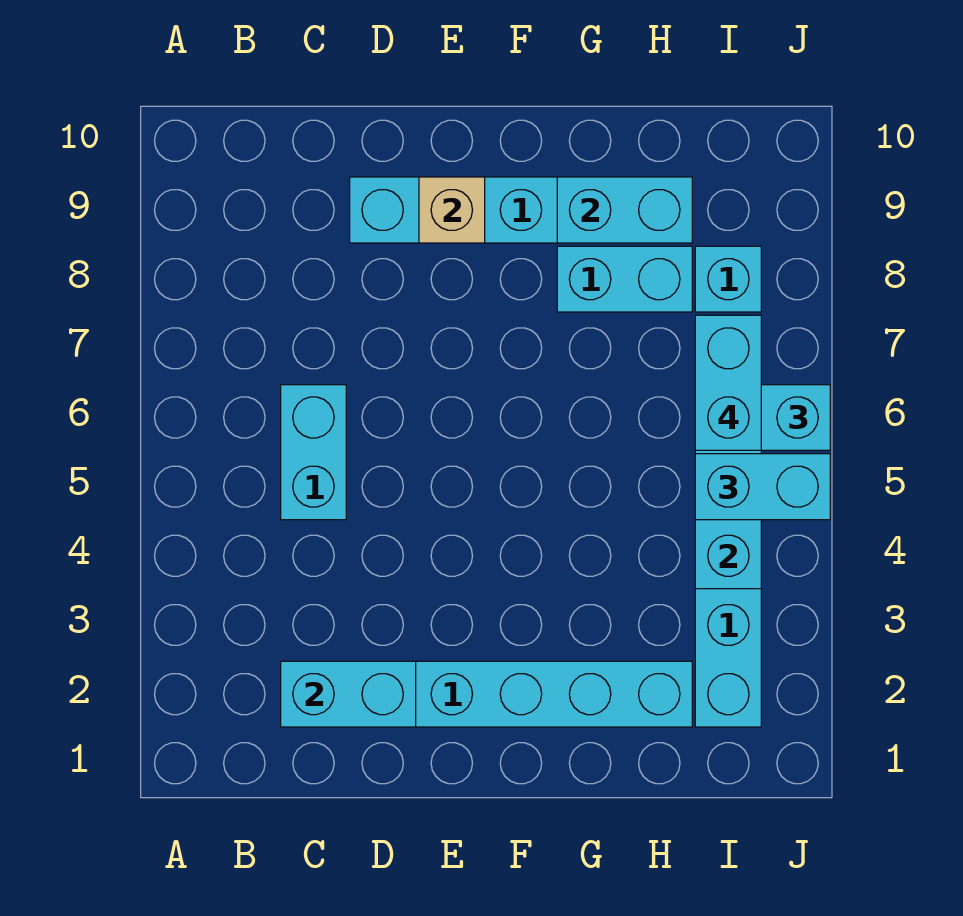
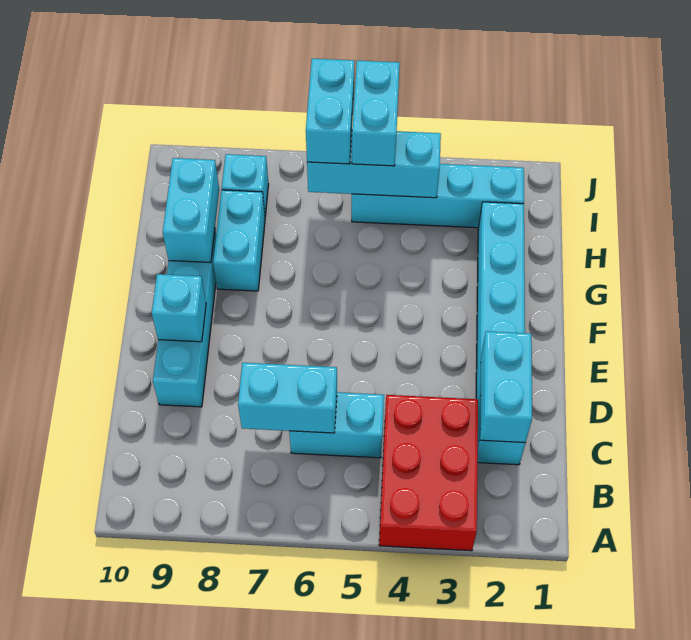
none -> red brick A3:C4 level 1
tan brick E9 level 2 -> cyan brick E9 level 2
cyan brick I6:I7 level 4 -> cyan brick C6:C7 level 2

